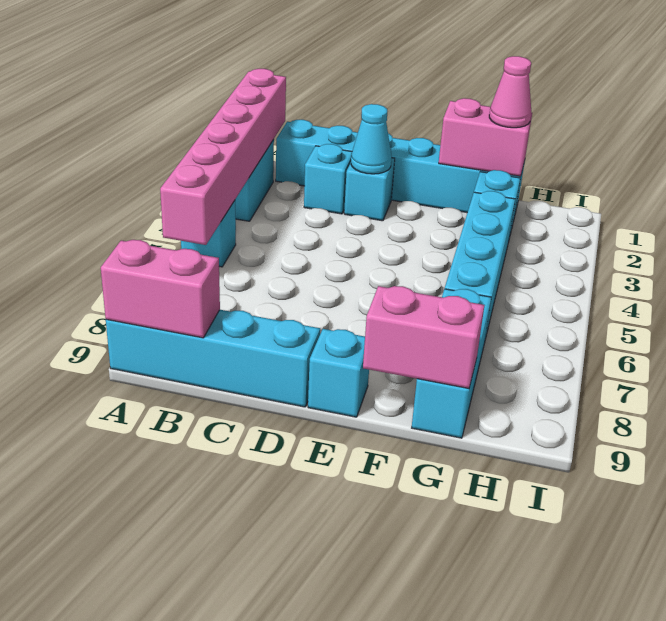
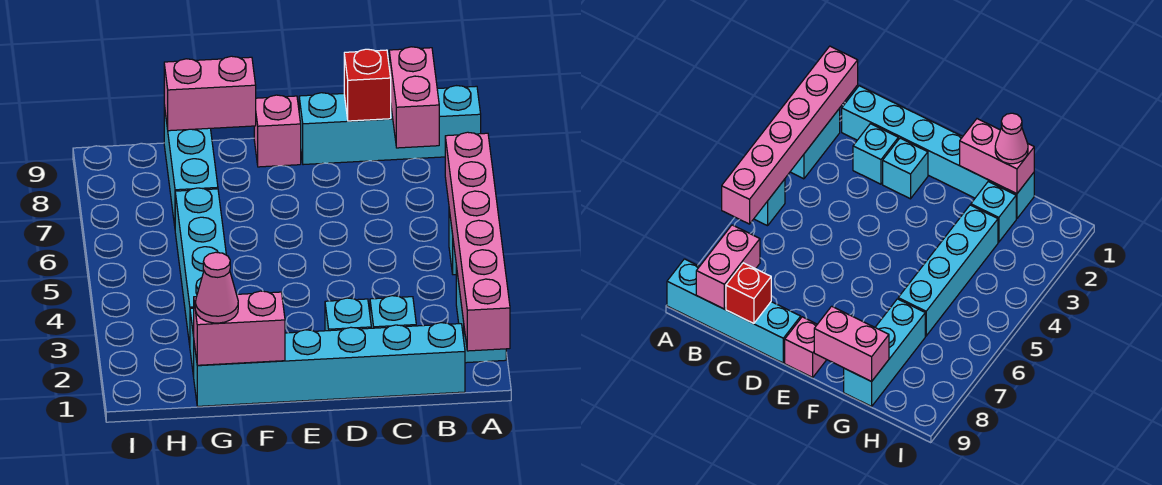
pink brick A9:B9 level 2 -> pink brick B8:B9 level 2
none -> red brick C9 level 2
cyan cone D2 level 2 -> none
cyan brick E9 level 1 -> pink brick E9 level 1

